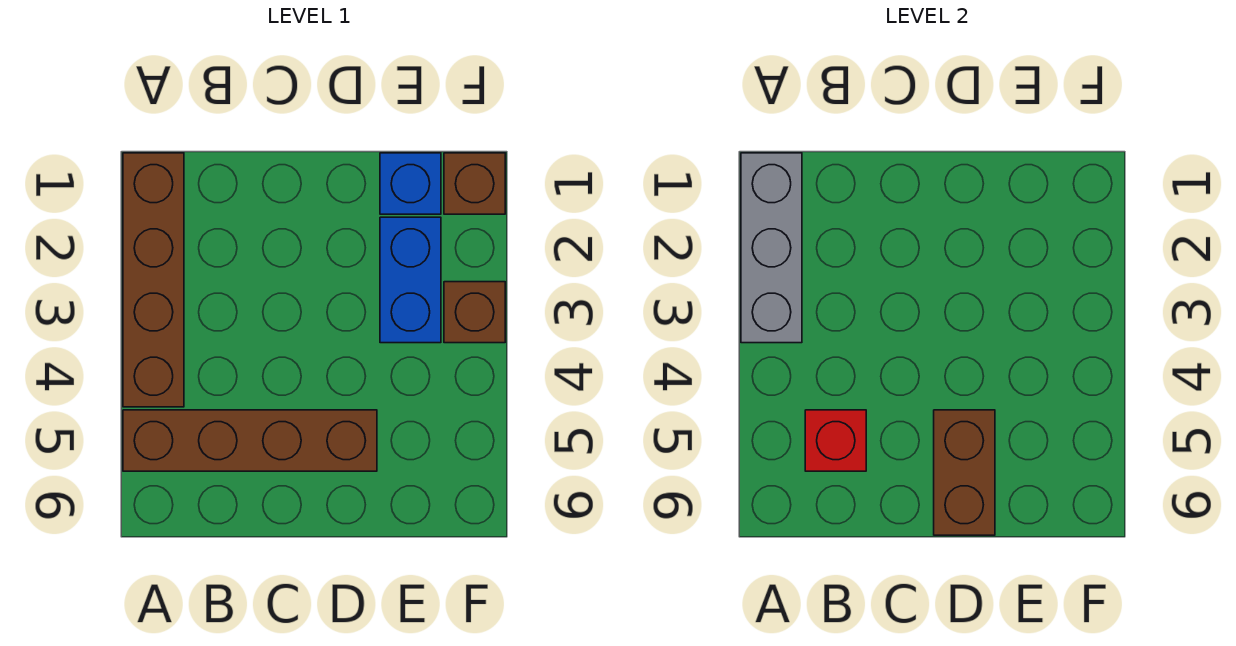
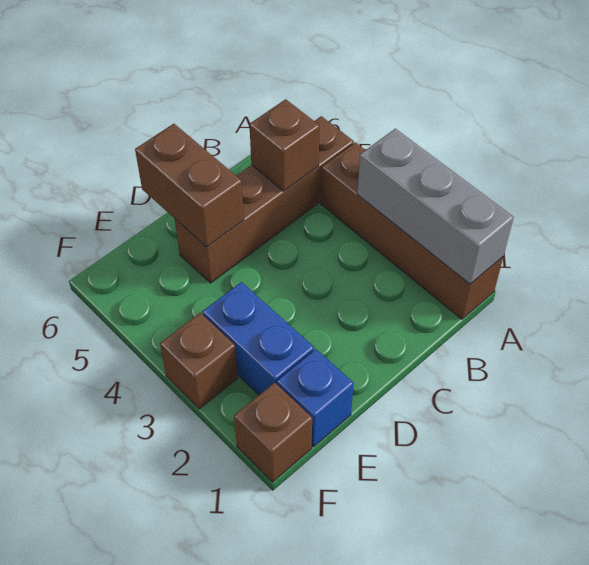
red brick B5 level 2 -> brown brick B5 level 2

